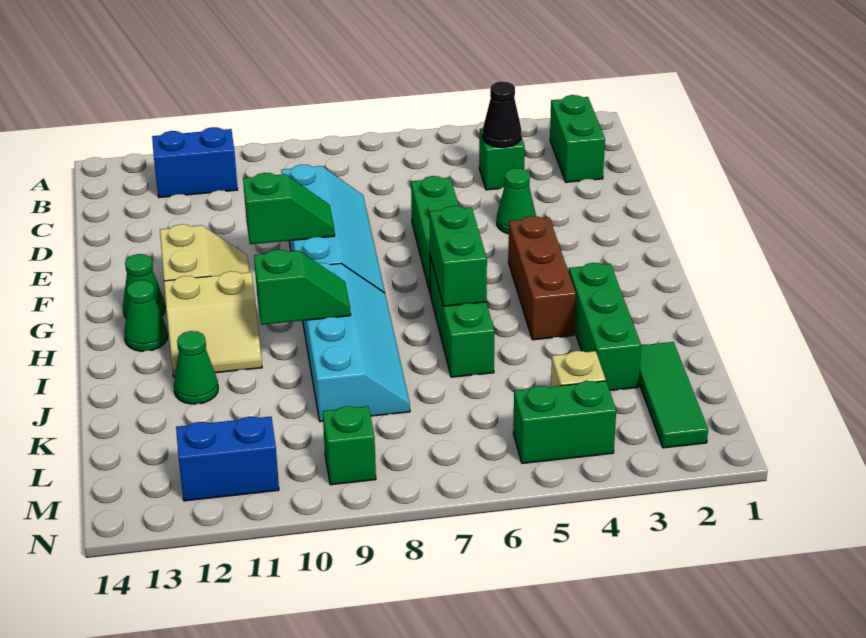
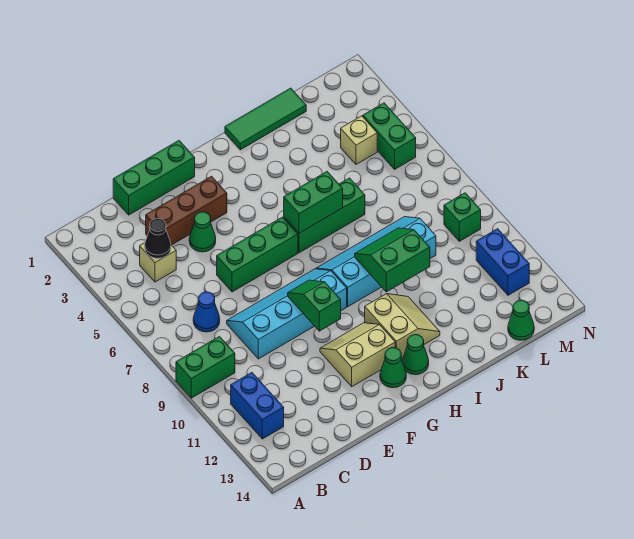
green brick B2:C2 level 1 -> green brick A9:B9 level 1
green brick C4 level 1 -> tan brick C4 level 1
none -> blue cone C7 level 1
brown brick G4:I4 level 1 -> brown brick D3:F3 level 1
green brick I3:K3 level 1 -> green brick D1:F1 level 1
green slope I9:I10 level 2 top 10 -> green slope I9:J10 level 2 top 10
green cone J12 level 1 -> green cone L14 level 1
green tile K2:M2 level 1 -> green tile I1:K1 level 1

